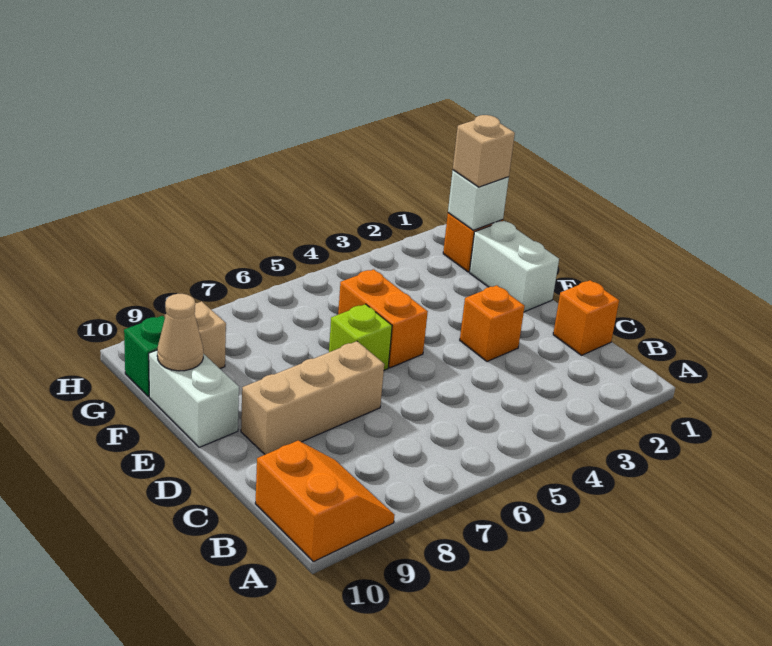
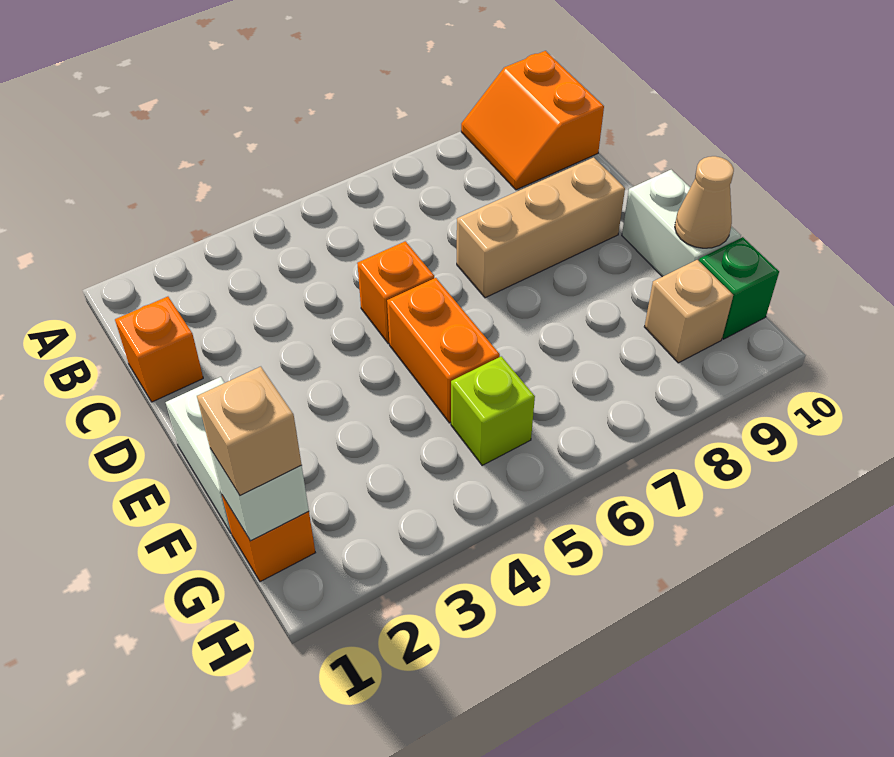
orange brick D3 level 1 -> orange brick D5 level 1
lime brick E6 level 1 -> lime brick G5 level 1

